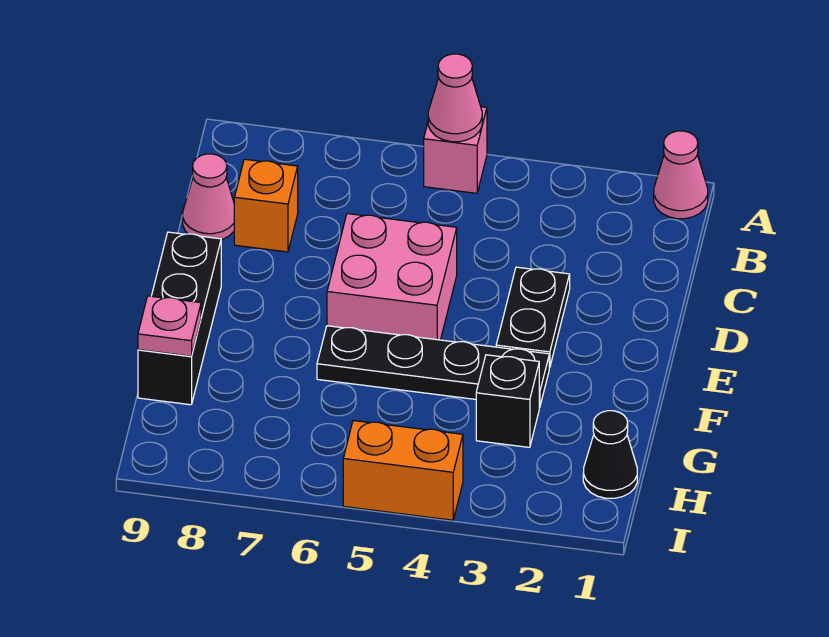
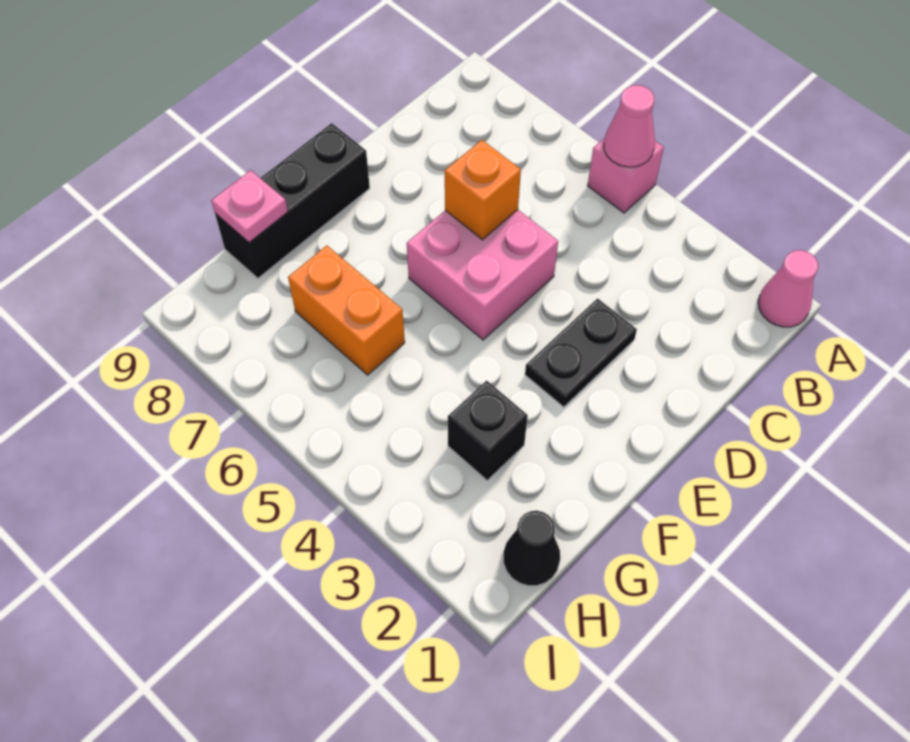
orange brick C8 level 1 -> orange brick D6 level 2
pink cone C9 level 1 -> none
black plate F3:F6 level 1 -> none
orange brick I4:I5 level 1 -> orange brick G6:G7 level 1

